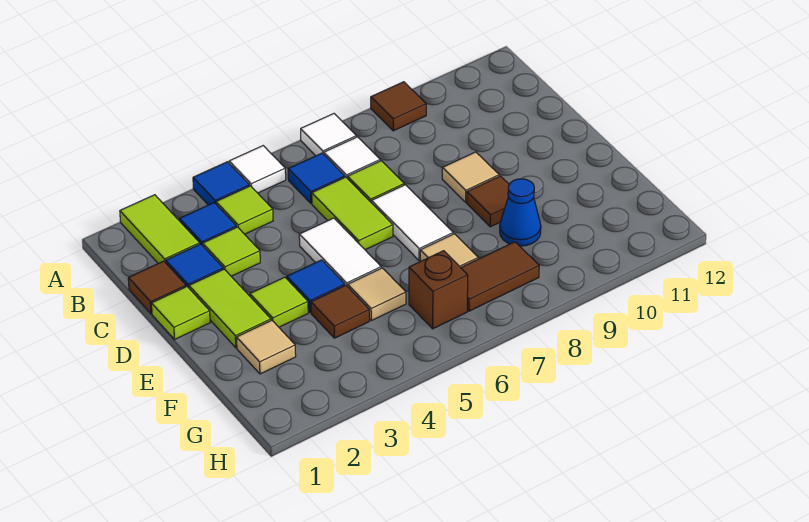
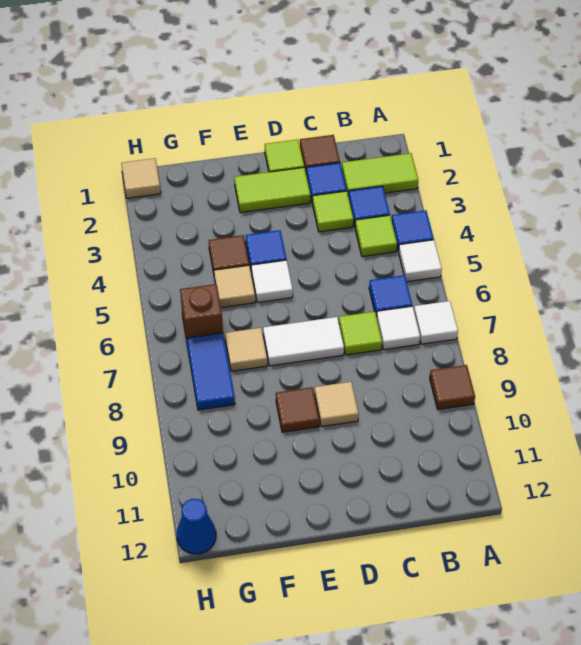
lime tile C6:D6 level 1 -> none
white tile D5:E5 level 1 -> white tile E5 level 1
lime tile E3 level 1 -> none
tan tile F2 level 1 -> tan tile H1 level 1
blue cone F9 level 1 -> blue cone H12 level 1
brown tile G7:G8 level 1 -> blue tile G7:G8 level 1

